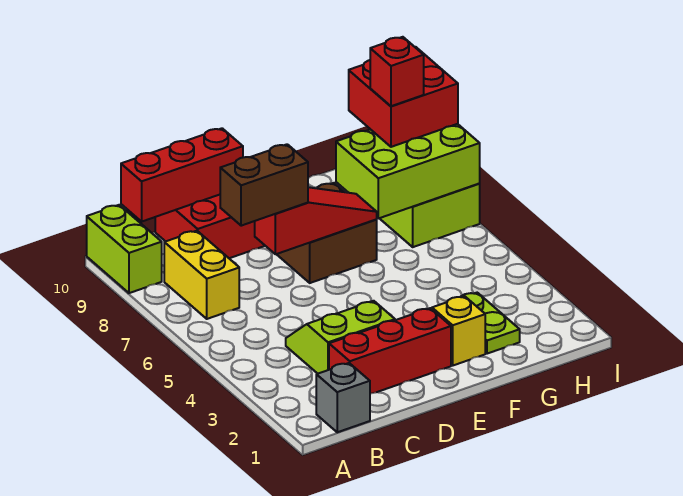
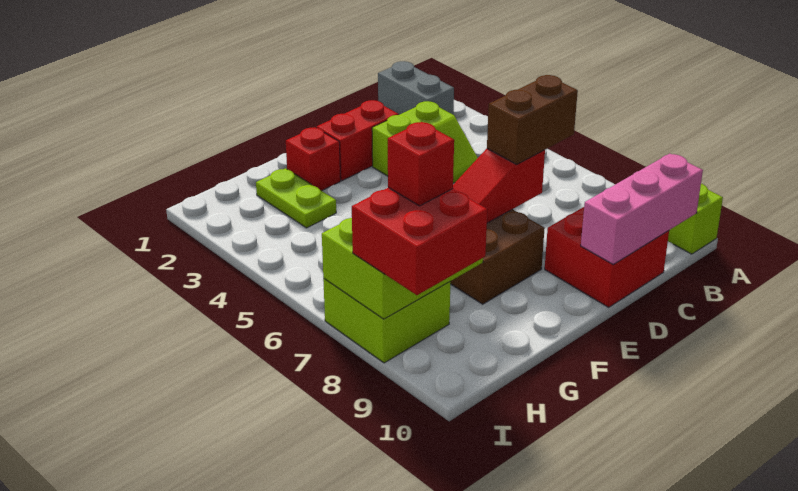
grey brick B1 level 1 -> grey brick B1:B2 level 1
yellow brick B7:B8 level 1 -> none
red brick B10:D10 level 2 -> pink brick B10:D10 level 2
red brick C2:E2 level 1 -> red brick D2:E2 level 1
yellow brick F2 level 1 -> red brick F2 level 1

